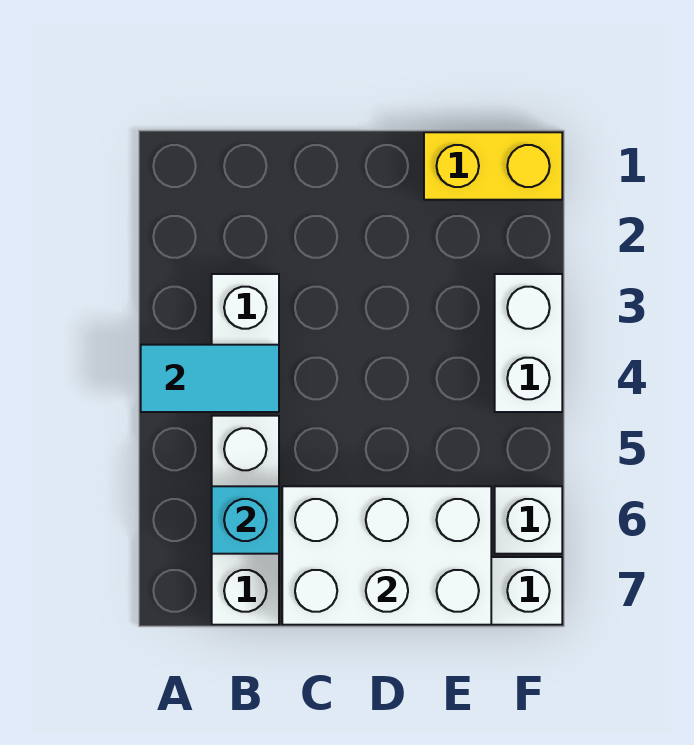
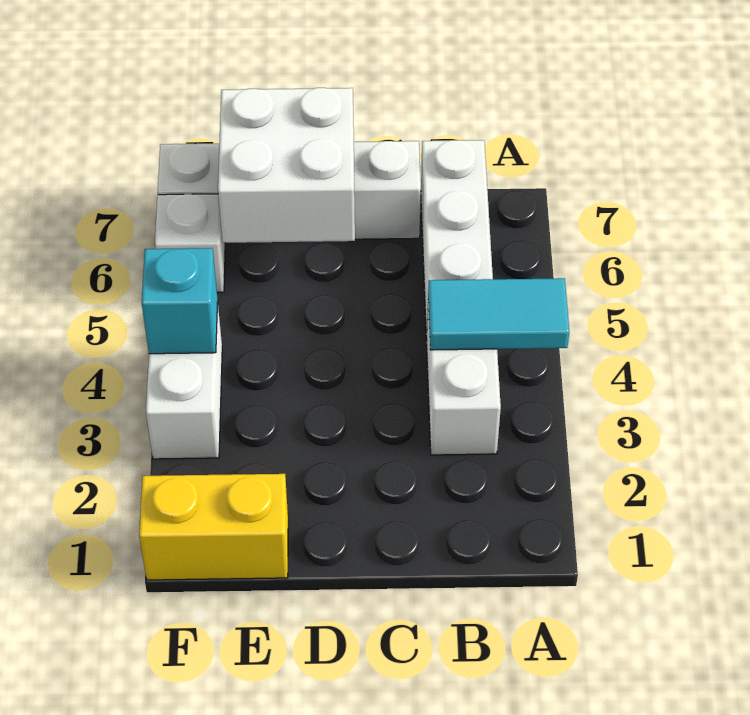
cyan brick B6 level 2 -> cyan brick F4 level 2
white brick C6:E7 level 2 -> white brick D6:E7 level 2

